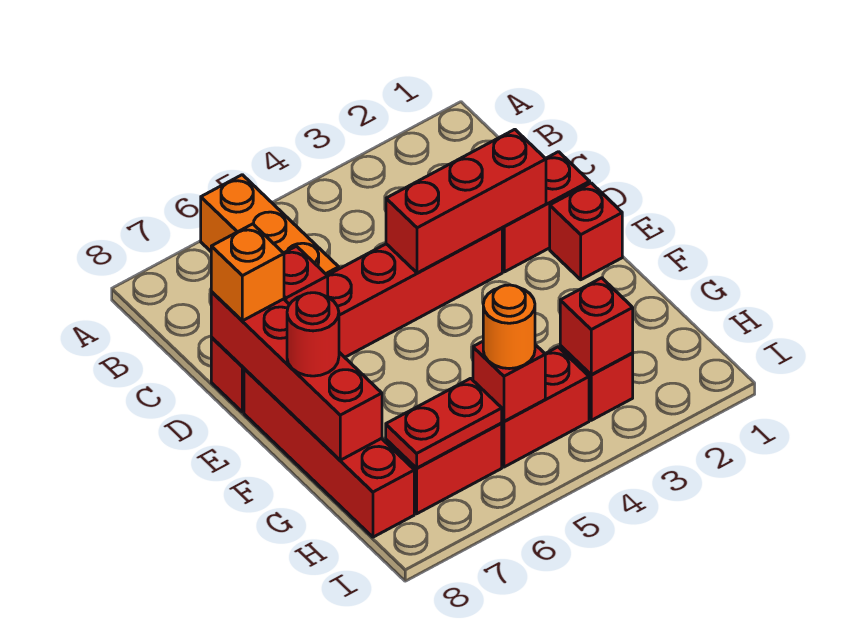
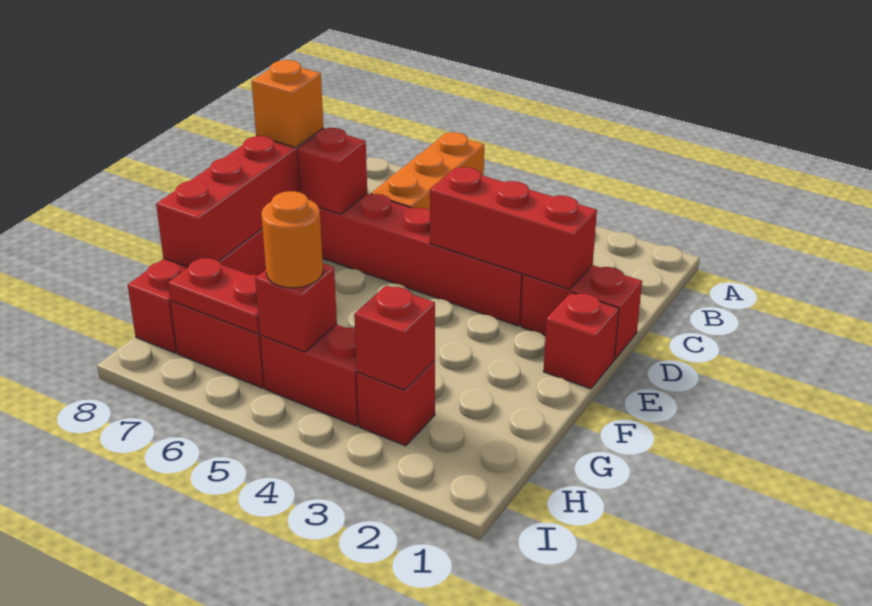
red round brick F8 level 3 -> none

